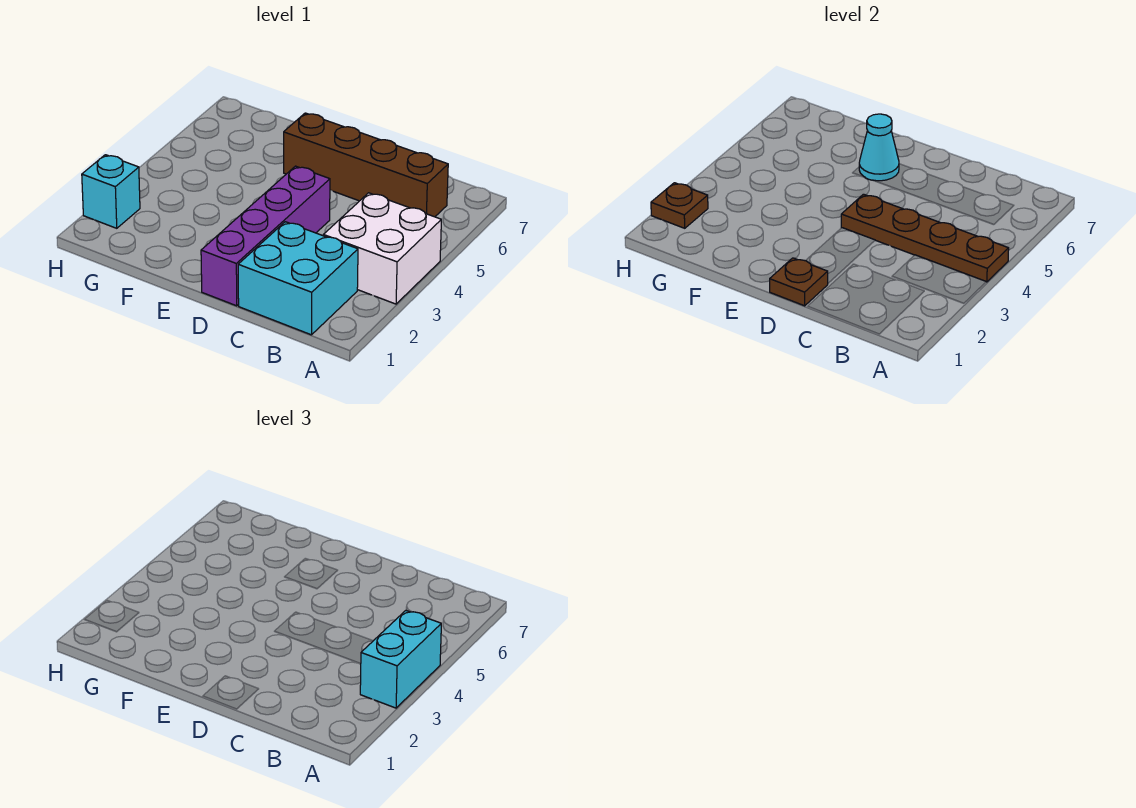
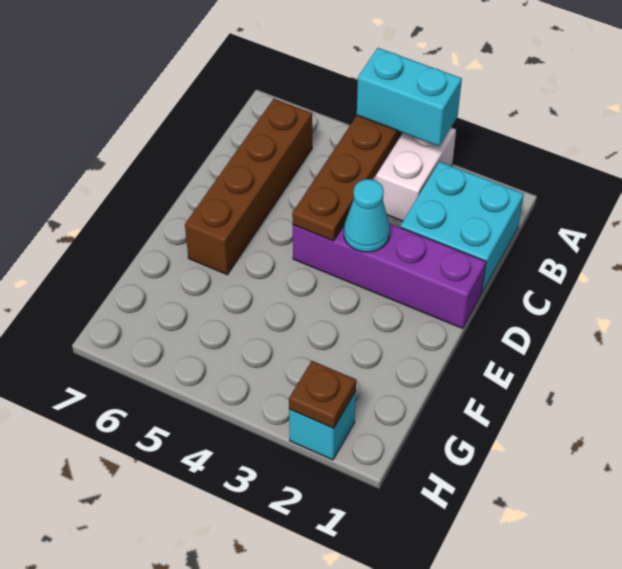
brown plate D1 level 2 -> none
cyan cone E6 level 2 -> cyan cone D3 level 2

